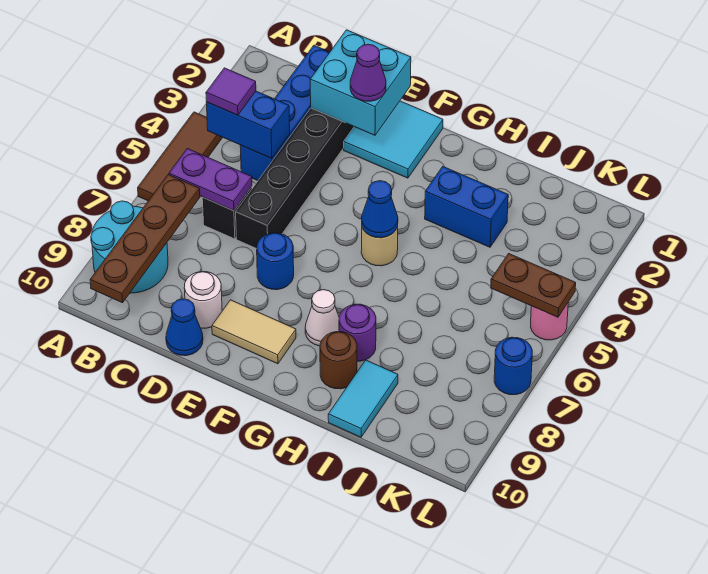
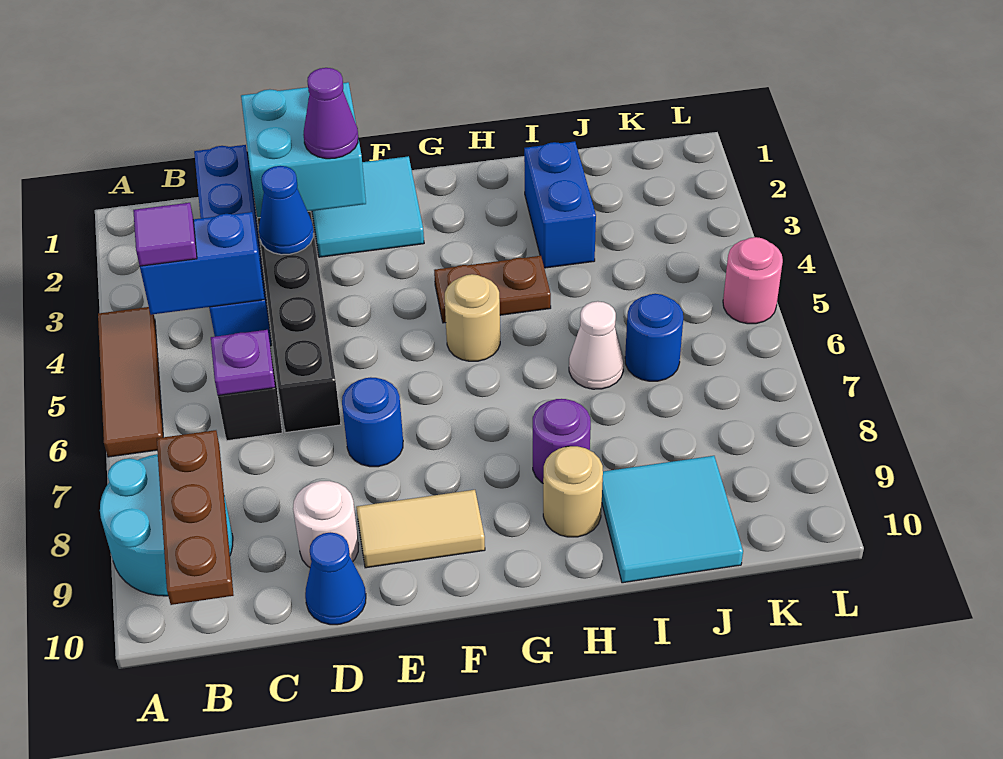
purple plate B6:C6 level 2 -> purple plate C6 level 2
brown plate B7:B10 level 2 -> brown plate B8:B10 level 2
blue cone G5 level 2 -> blue cone D3 level 2
white cone G8 level 1 -> white cone I6 level 1
blue brick H3:I3 level 1 -> blue brick I2:I3 level 1
brown round brick H9 level 1 -> tan round brick H9 level 1
cyan tile I9:I10 level 1 -> cyan tile I9:J10 level 1
brown plate K5:L5 level 2 -> brown plate G4:H4 level 1
blue round brick L7 level 1 -> blue round brick J6 level 1

